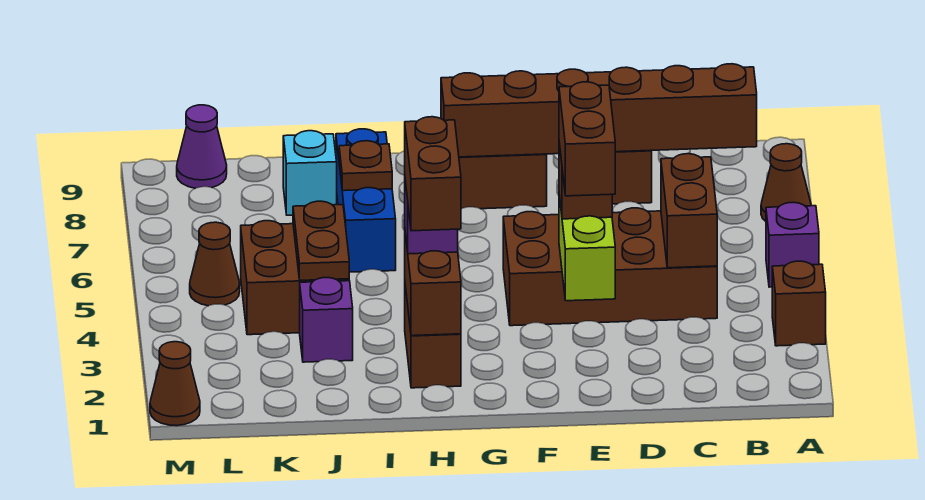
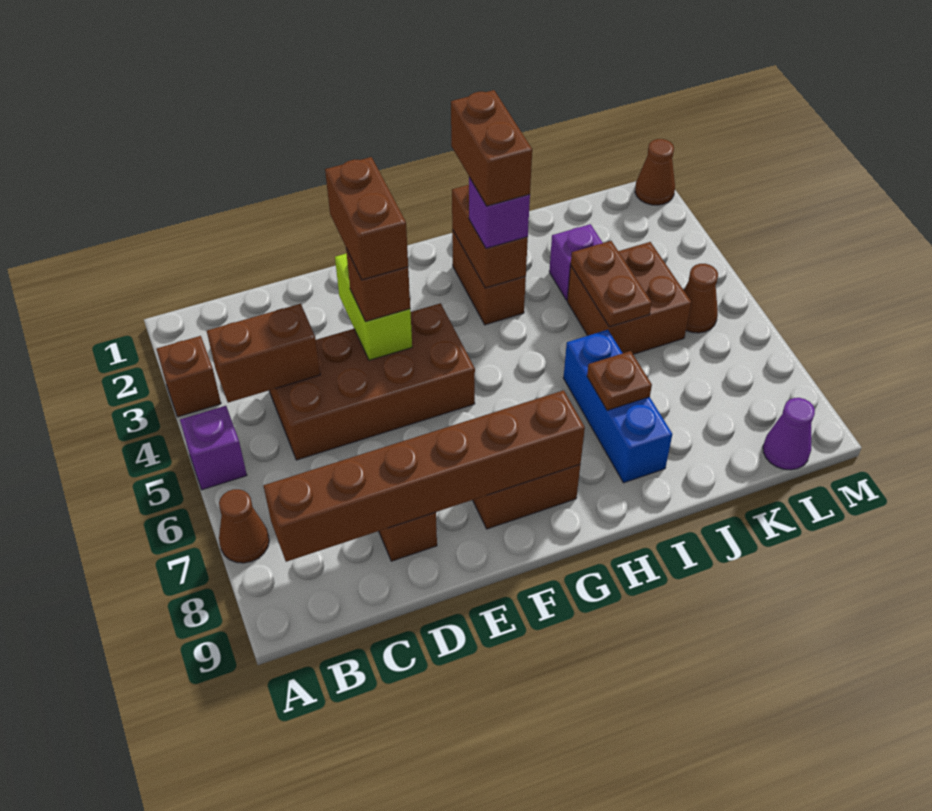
brown brick C4:C5 level 2 -> brown brick B4:C4 level 2
cyan brick J8 level 1 -> none

